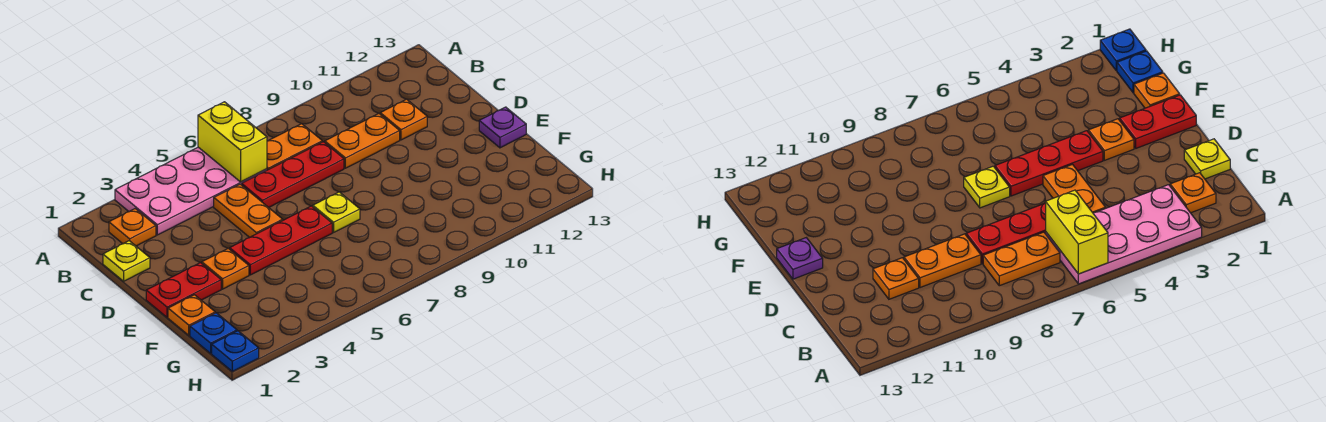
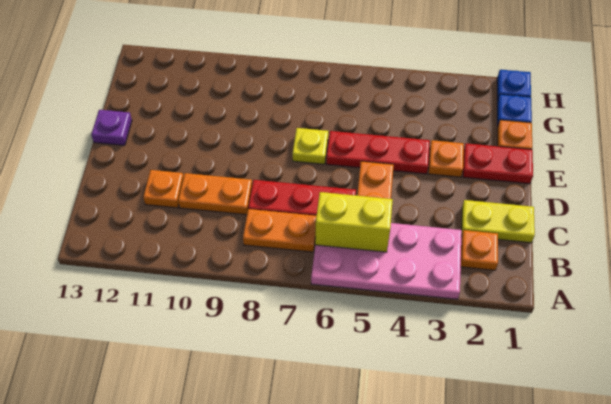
yellow brick A6:B6 level 2 -> yellow brick B5:B6 level 2
yellow plate C1 level 1 -> yellow plate C1:C2 level 1

